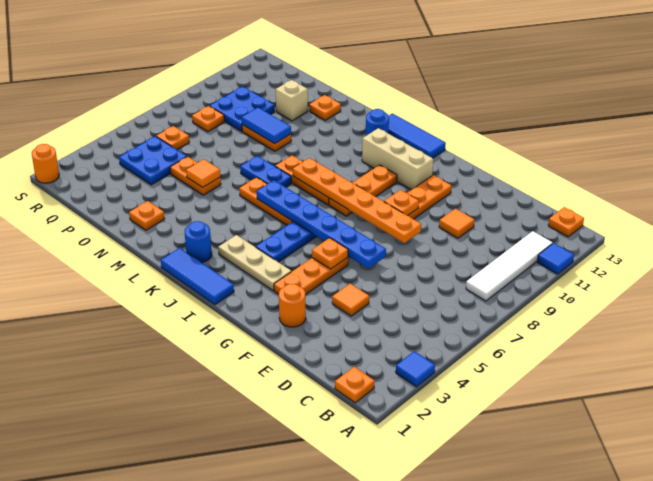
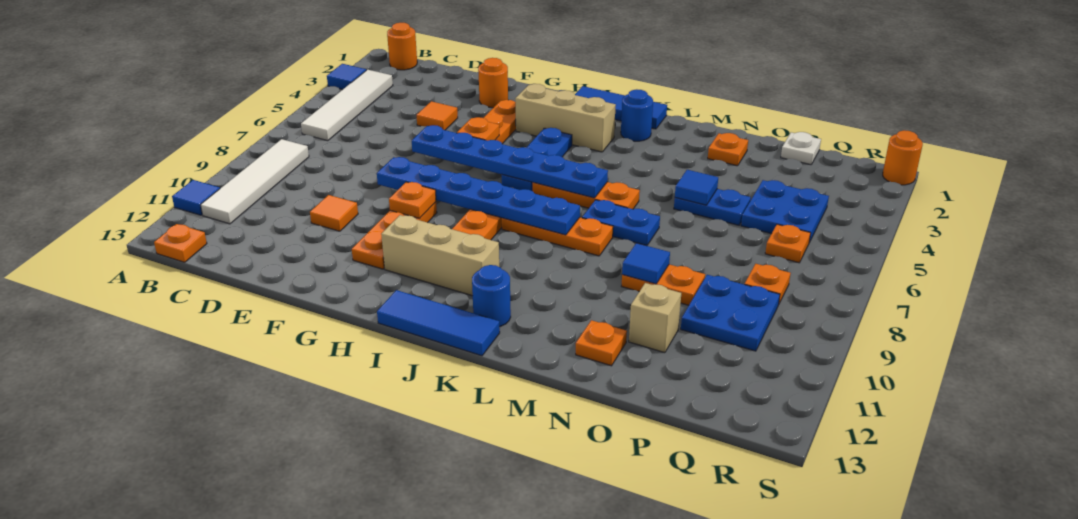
orange plate B1 level 1 -> orange round brick B1 level 1
none -> white tile B3:B6 level 1
orange plate F8:K8 level 2 -> blue plate F8:K8 level 2
tan plate H3:J3 level 1 -> tan brick H3:J3 level 1
orange plate N5:O5 level 1 -> blue plate N5:O5 level 1
orange tile N5 level 2 -> blue tile N5 level 2
blue tile N9:O9 level 2 -> blue tile N9 level 2
none -> white plate P1 level 1

